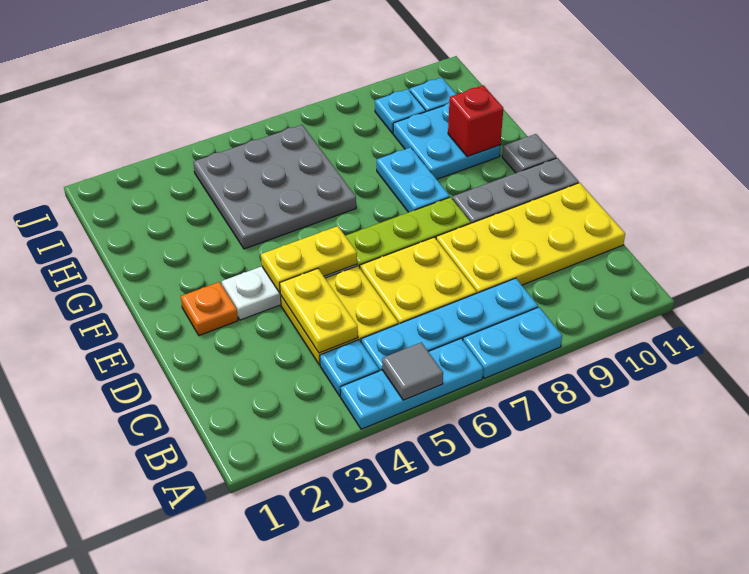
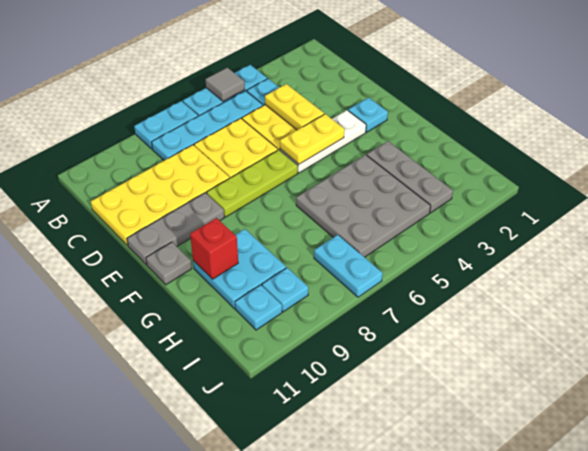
orange plate E2 level 1 -> cyan plate E2 level 1
cyan plate F8:G8 level 1 -> cyan plate I7:J7 level 1
none -> grey plate G3:I3 level 1

